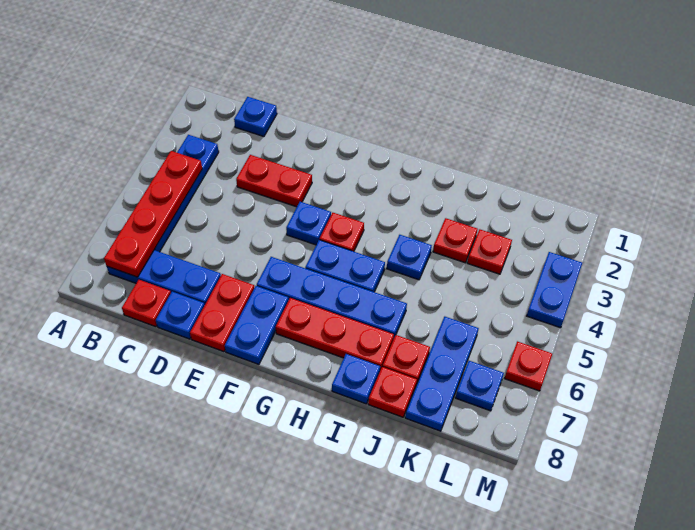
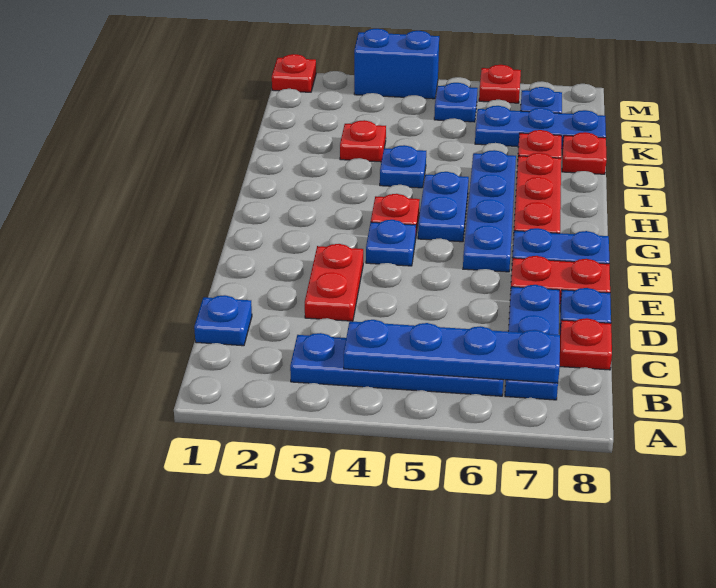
red plate B4:B7 level 2 -> blue plate B4:B7 level 2
blue plate I8 level 1 -> blue plate L5 level 1
red plate K3 level 1 -> red plate M1 level 1
blue plate M3:M4 level 1 -> blue brick M3:M4 level 1

